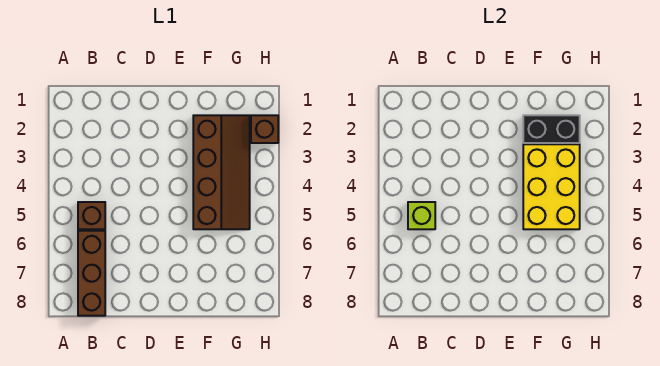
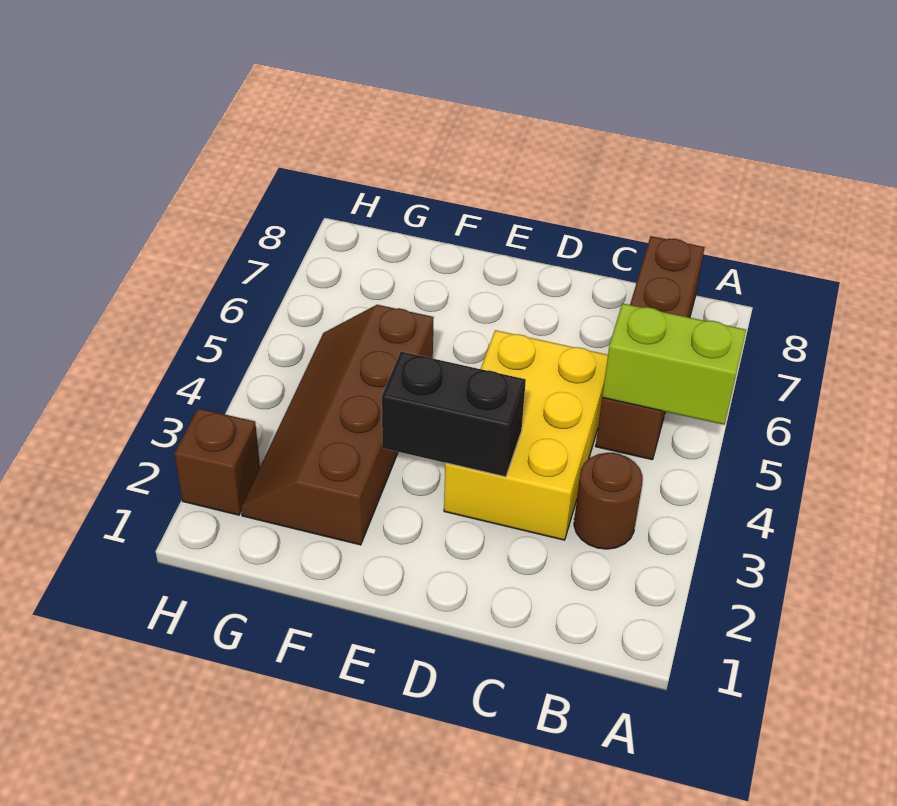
none -> brown round brick B3 level 1
lime brick B5 level 2 -> lime brick A5:B5 level 2
black brick F2:G2 level 2 -> black brick D3:E3 level 2
yellow brick F3:G5 level 2 -> yellow brick C3:D5 level 1

